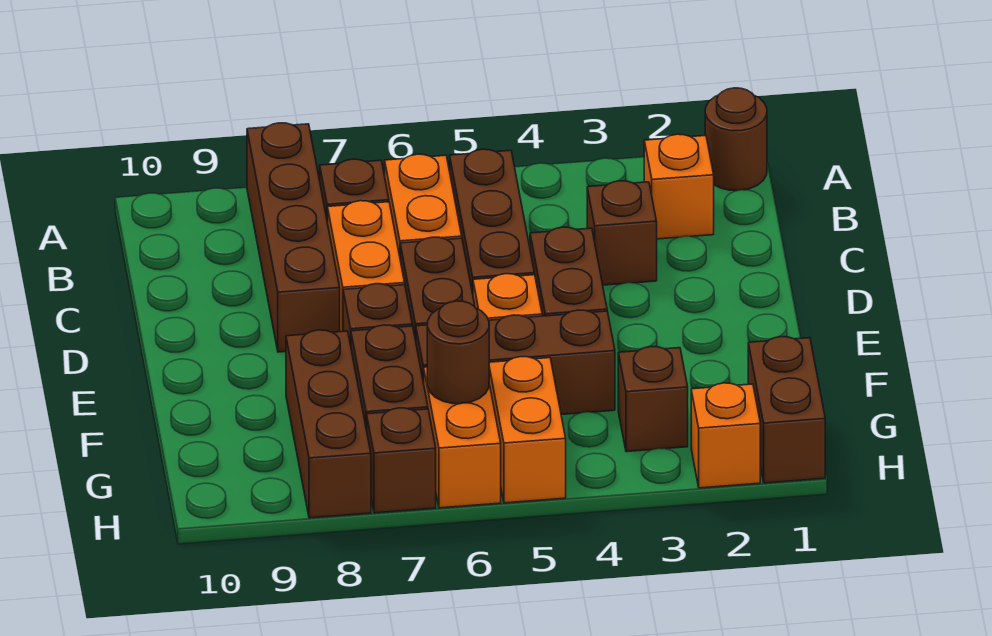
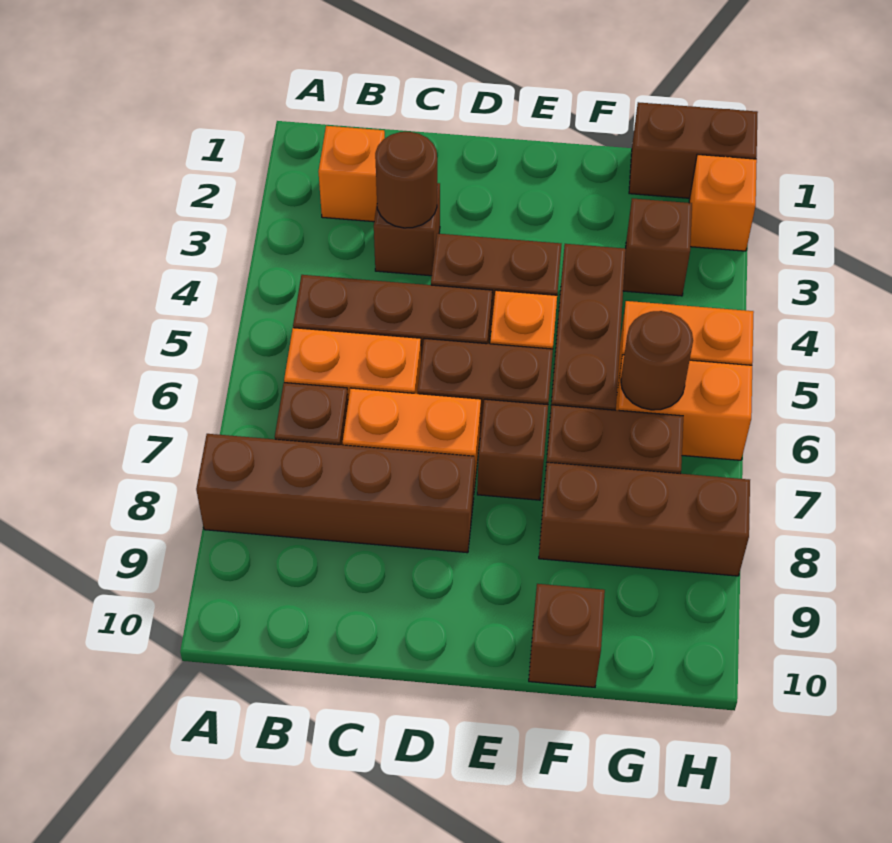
brown round brick A1 level 1 -> brown round brick C3 level 2
brown brick H7 level 1 -> brown brick F10 level 1

